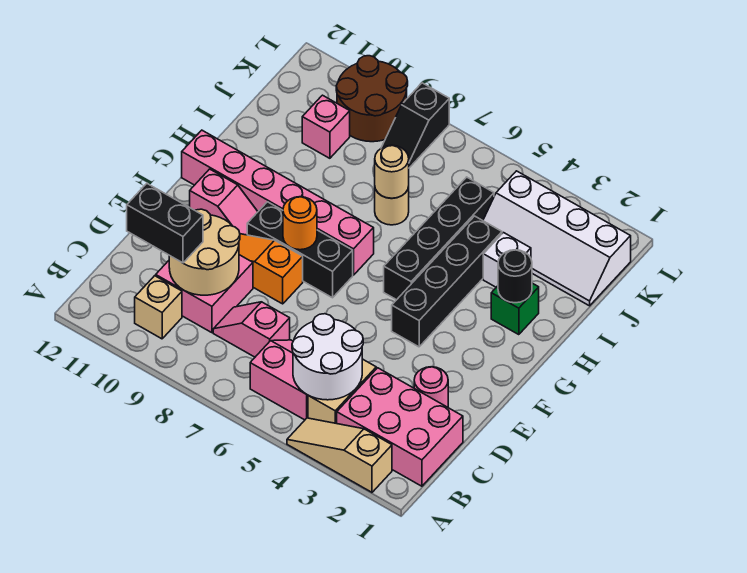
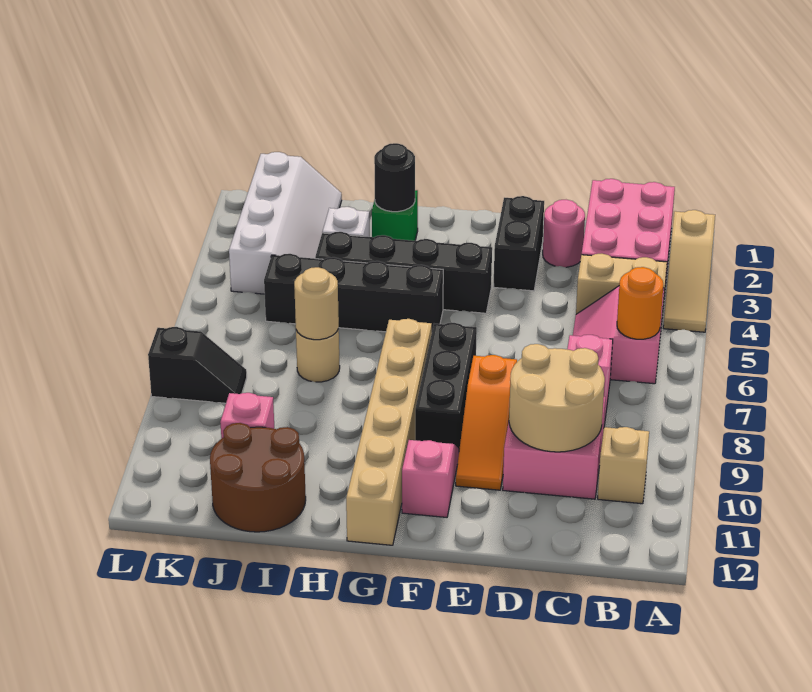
white round brick B4:C5 level 2 -> none
black brick C10:C11 level 3 -> black brick E2:E3 level 1
orange round brick F8 level 2 -> orange round brick B6 level 2
pink brick G7:G12 level 1 -> tan brick G7:G12 level 1
brown round brick K9:L10 level 1 -> brown round brick I11:J12 level 1

